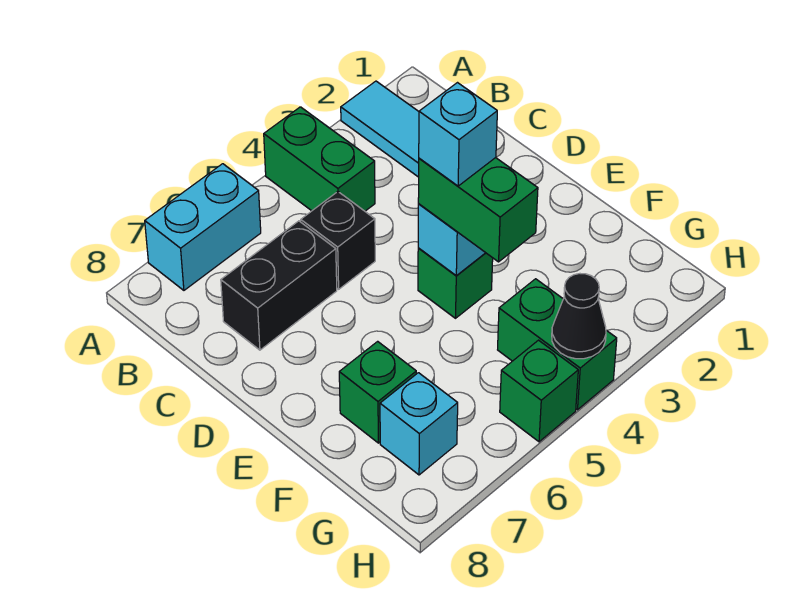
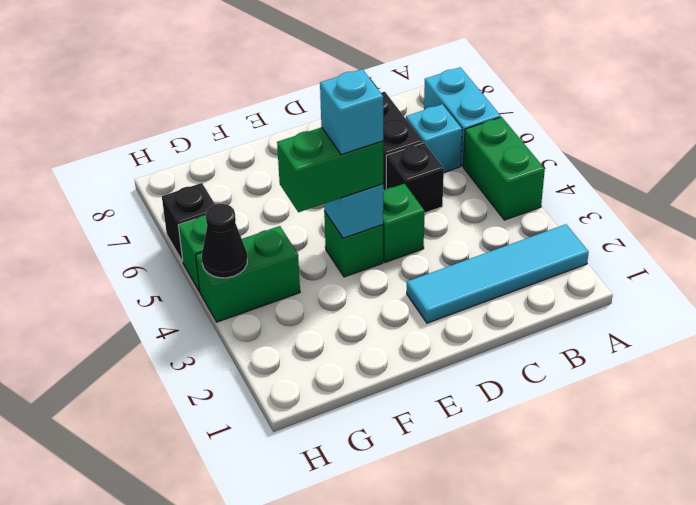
green brick A4:B4 level 1 -> green brick A4:A5 level 1
green brick F7 level 1 -> green brick D4 level 1
cyan brick G7 level 1 -> cyan brick B6 level 1
none -> black brick H6 level 1

